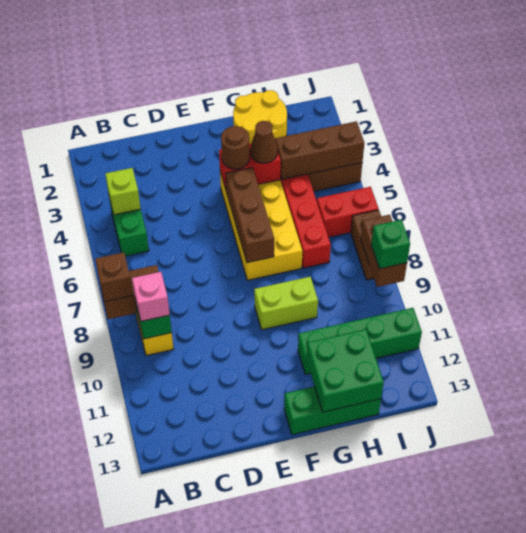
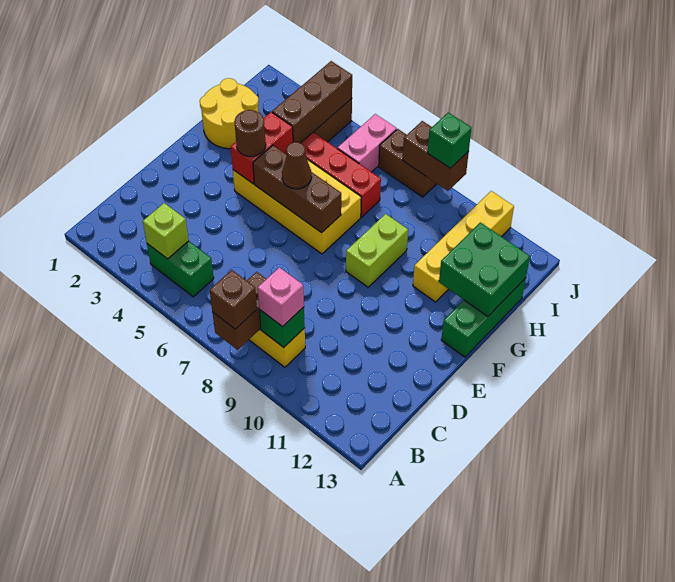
brown cone G4 level 3 -> brown cone F6 level 3
green brick G11:J11 level 1 -> yellow brick G11:J11 level 1
red brick I6:J6 level 1 -> pink brick I6:J6 level 1

